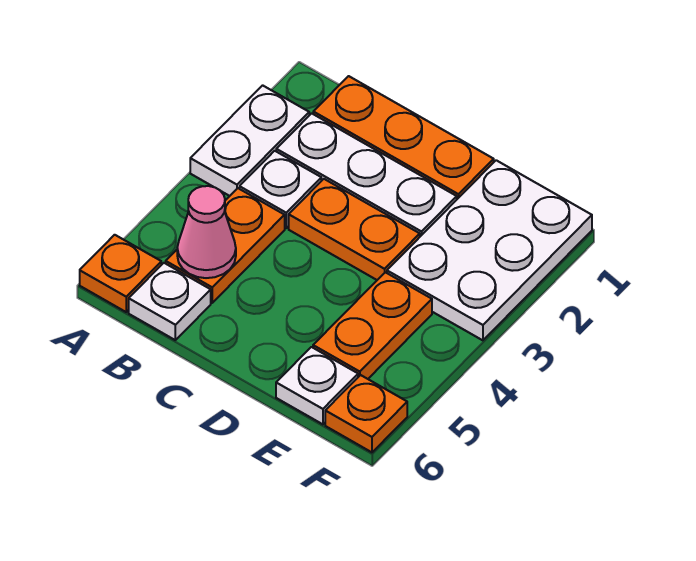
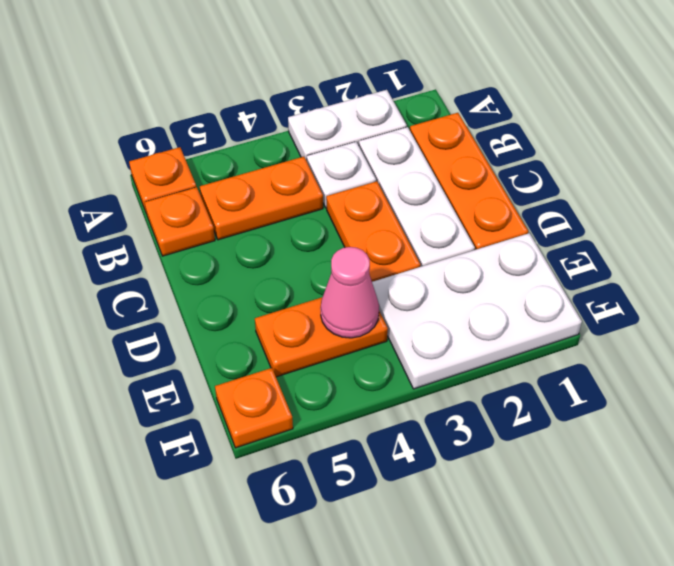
pink cone B5 level 2 -> pink cone E4 level 2
white plate B6 level 1 -> orange plate B6 level 1
white plate E6 level 1 -> none

